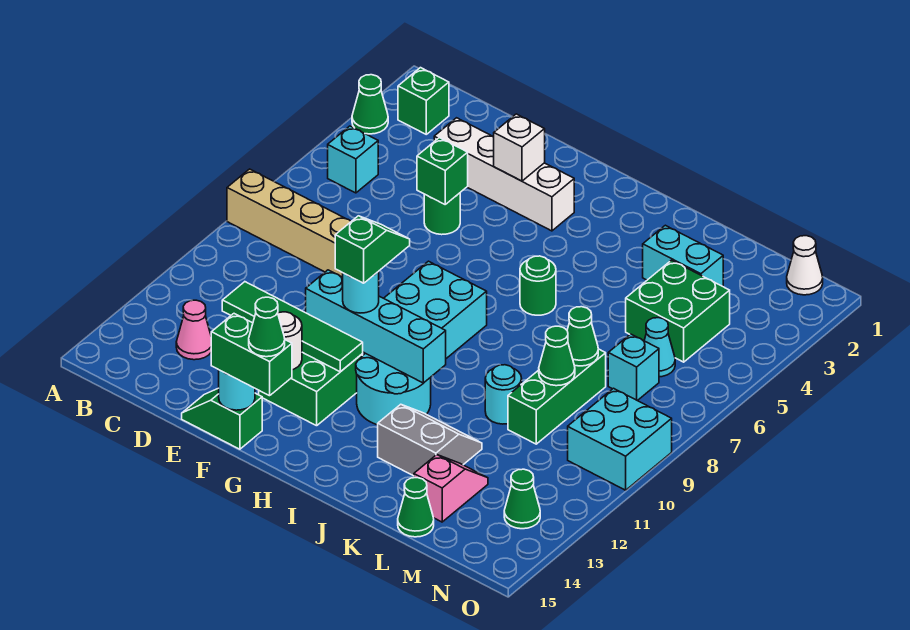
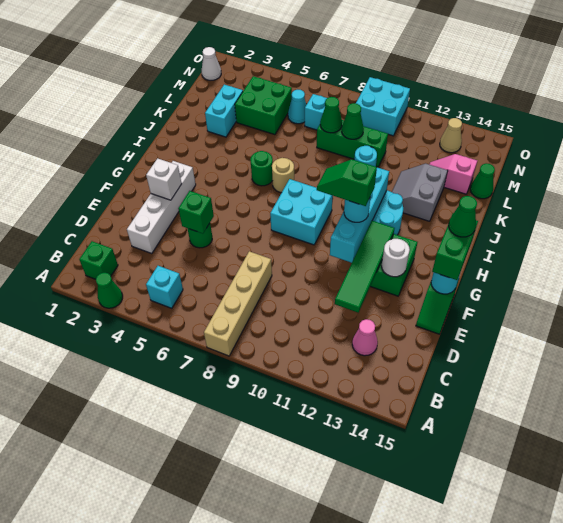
none -> tan round brick I7 level 1
green cone N13 level 1 -> tan cone N13 level 1

